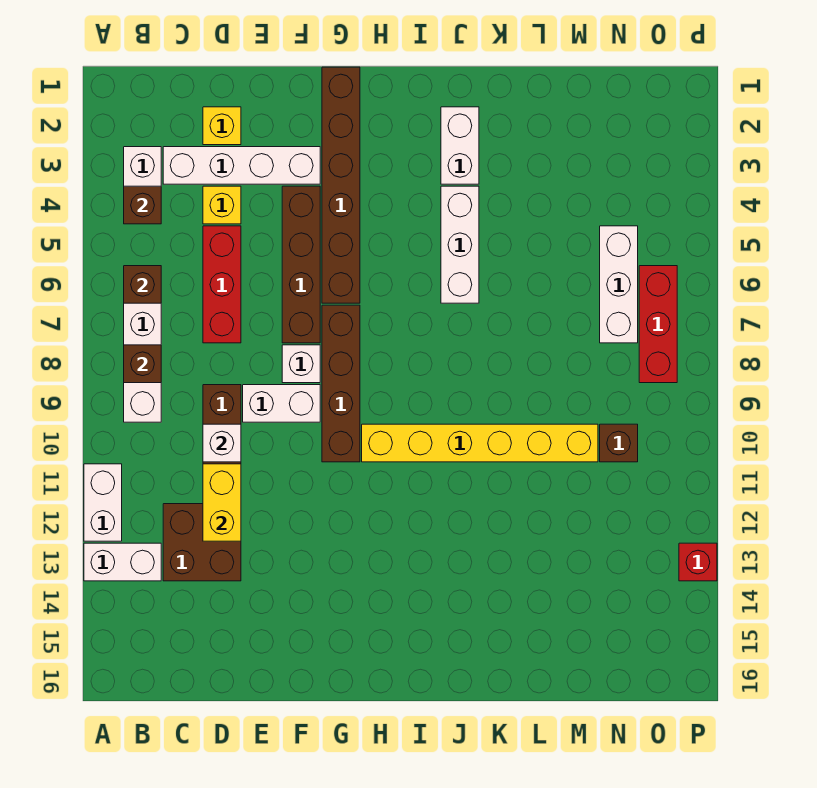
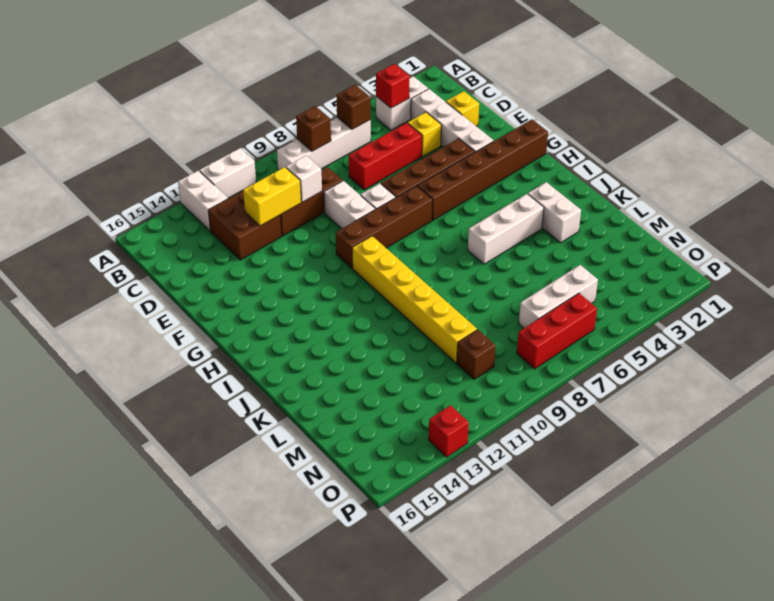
brown brick B4 level 2 -> red brick B4 level 2
white brick J2:J3 level 1 -> white brick J3:K3 level 1

